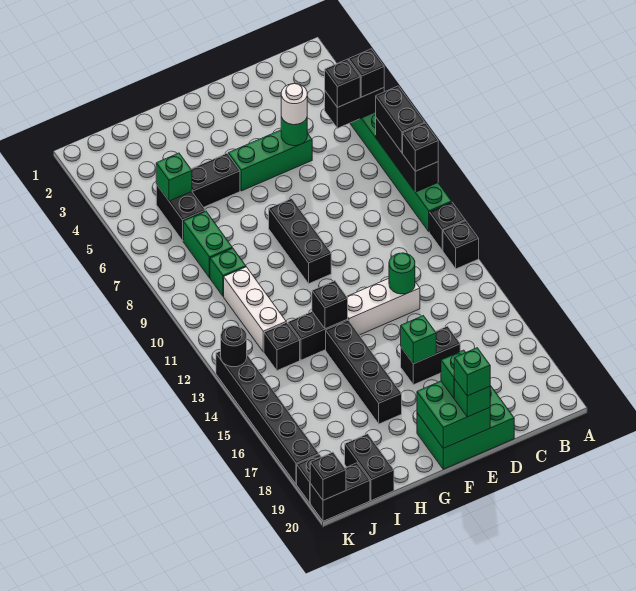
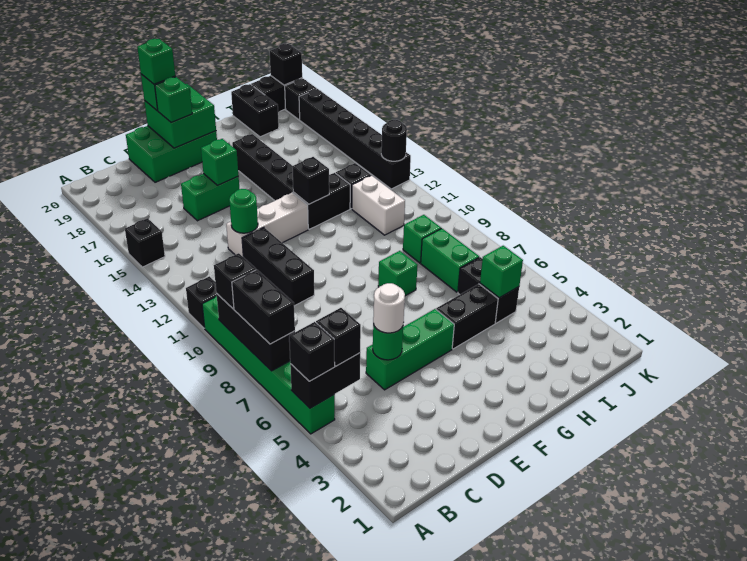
black brick A12 level 1 -> black brick A15 level 1
black brick D16:E16 level 1 -> green brick D16:E16 level 1
black brick F8:F10 level 1 -> black brick D10:D12 level 1
none -> green brick G8 level 1
white brick I10:I12 level 1 -> white brick I11:I12 level 1

